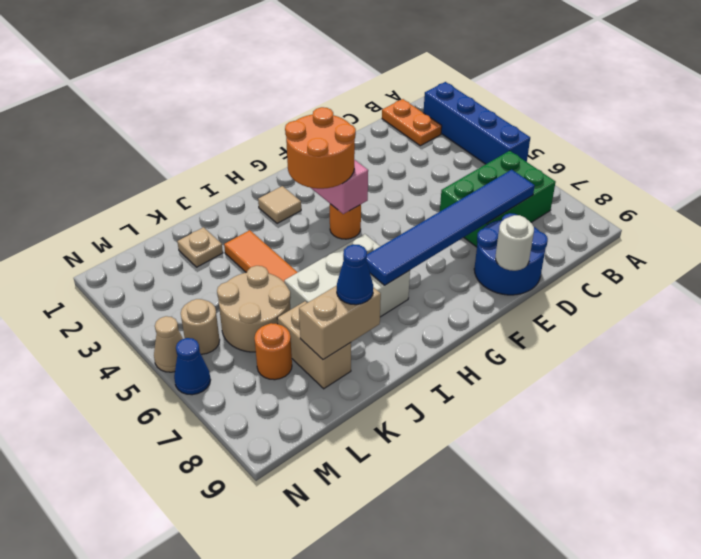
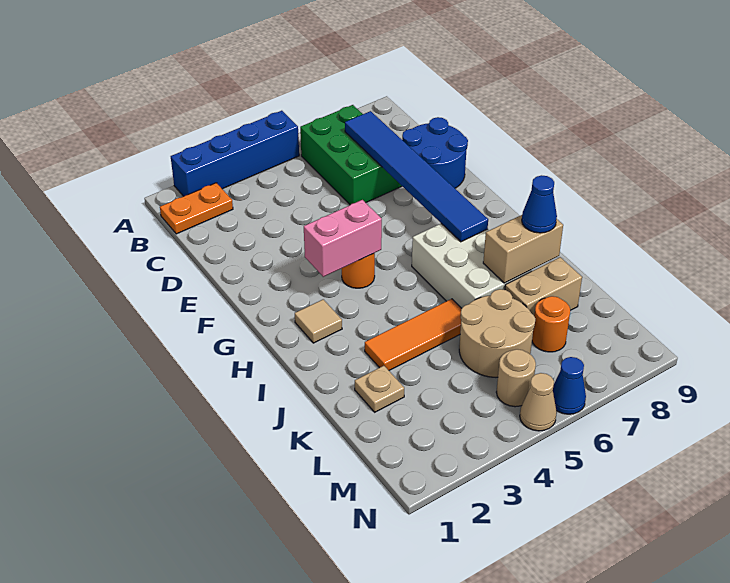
white round brick E9 level 2 -> none
orange round brick G3:H4 level 3 -> none
tan brick J8:K8 level 2 -> tan brick J7:J8 level 2

